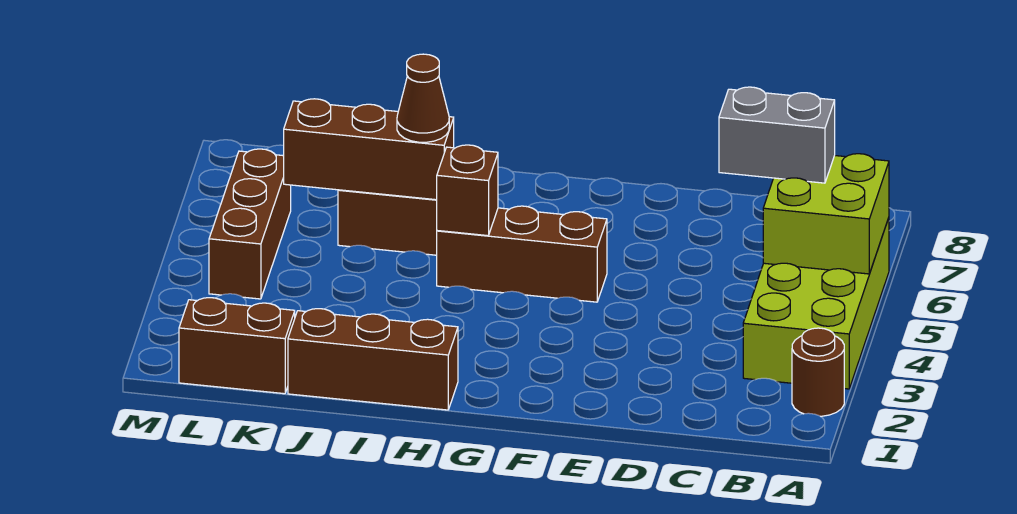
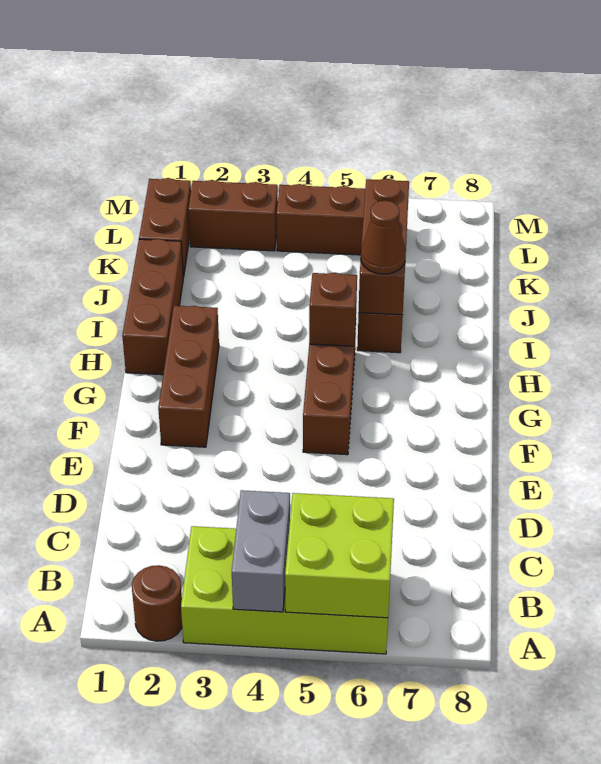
grey brick B6:C6 level 3 -> grey brick A4:B4 level 2
none -> brown brick F2:H2 level 1
none -> brown brick L2:L3 level 1

